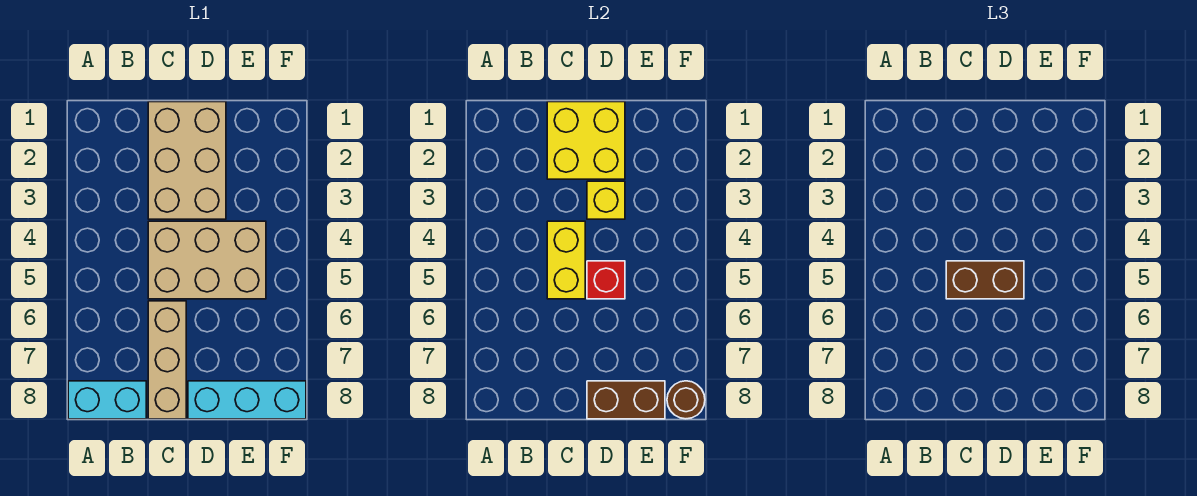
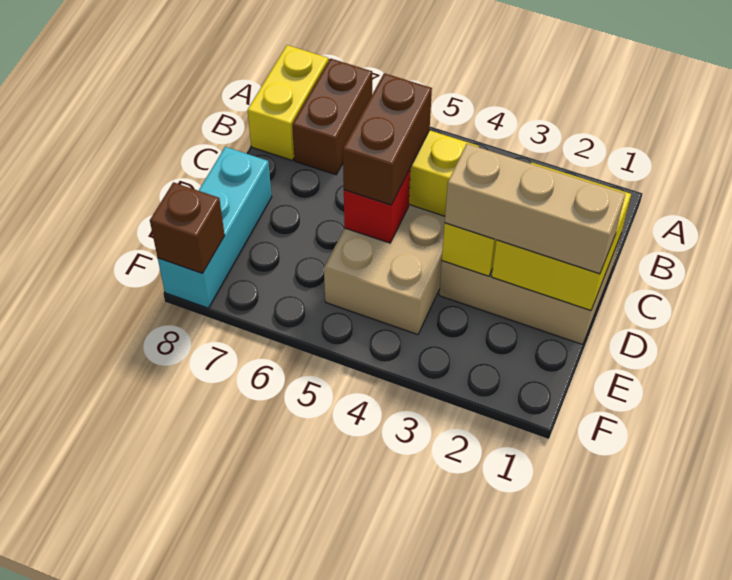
cyan brick A8:B8 level 1 -> yellow brick A8:B8 level 1
tan brick C6:C8 level 1 -> tan brick D1:D3 level 3
brown brick D8:E8 level 2 -> brown brick A7:B7 level 1
brown round brick F8 level 2 -> brown brick F8 level 2

